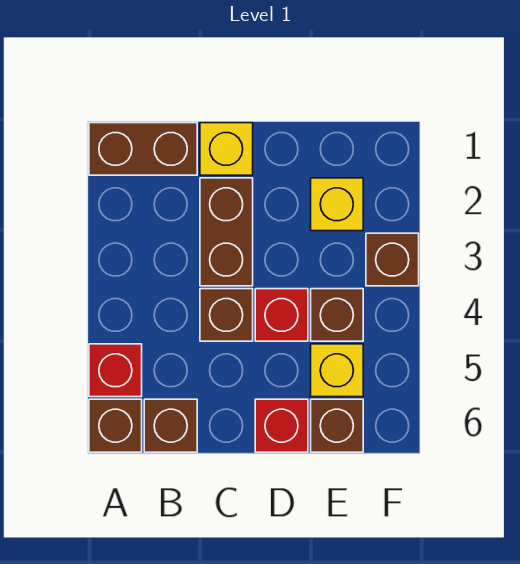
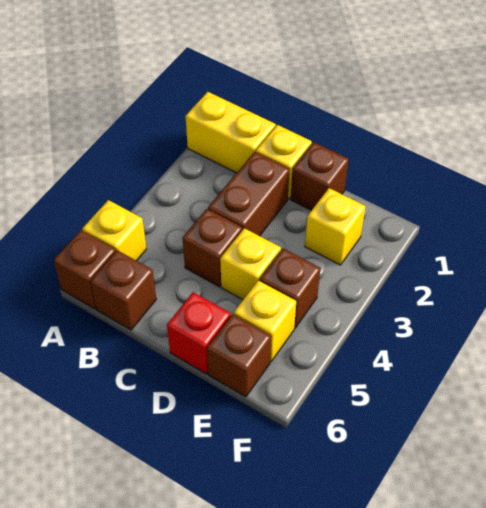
brown brick A1:B1 level 1 -> yellow brick A1:B1 level 1
red brick A5 level 1 -> yellow brick A5 level 1
red brick D4 level 1 -> yellow brick D4 level 1
brown brick F3 level 1 -> brown brick D1 level 1

